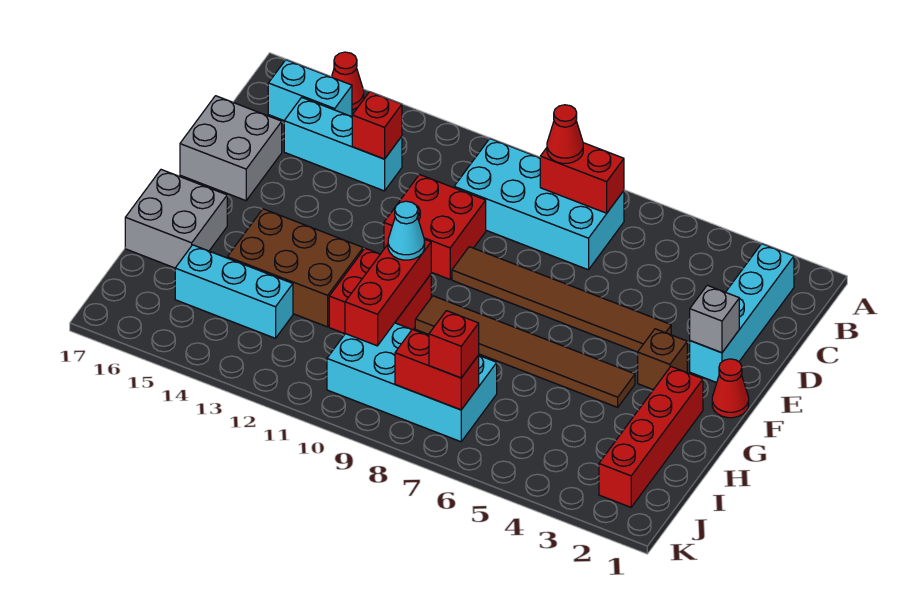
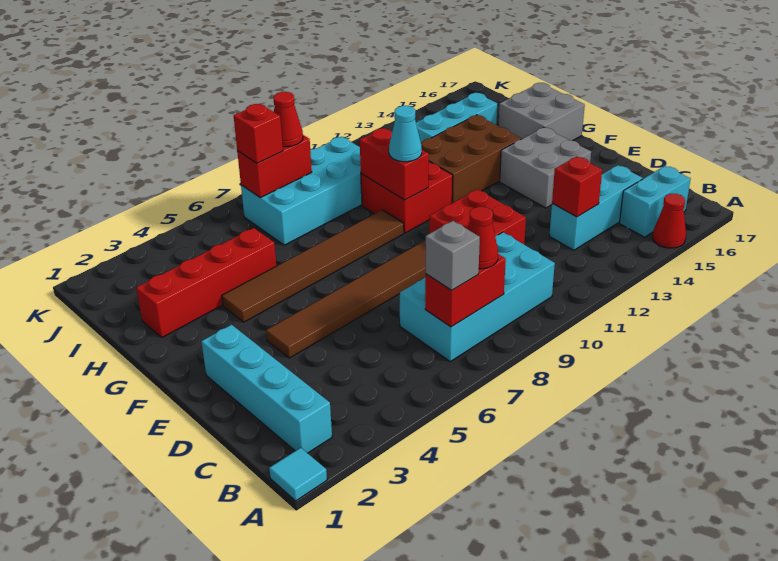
none -> cyan tile A1 level 1
grey brick D16:E17 level 1 -> grey brick E14:F15 level 1
grey brick E2 level 2 -> grey brick B7 level 3
red cone F1 level 1 -> red cone J8 level 3
brown brick F3 level 1 -> none
red brick G2:J2 level 1 -> red brick H2:H5 level 1
red brick G10:I10 level 2 -> red brick G10:H10 level 2

